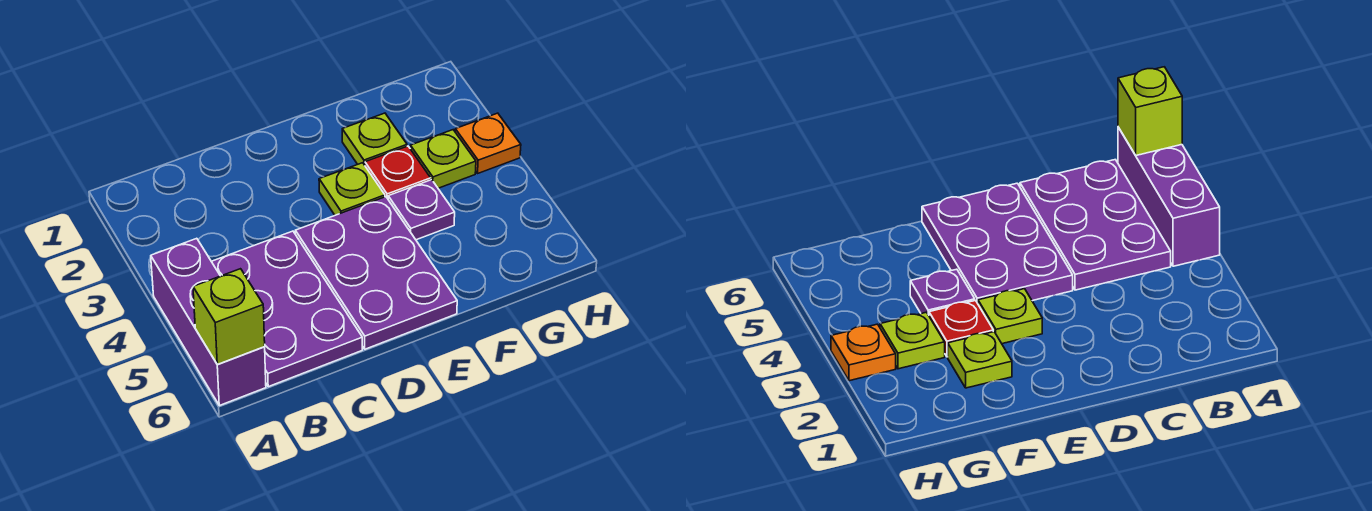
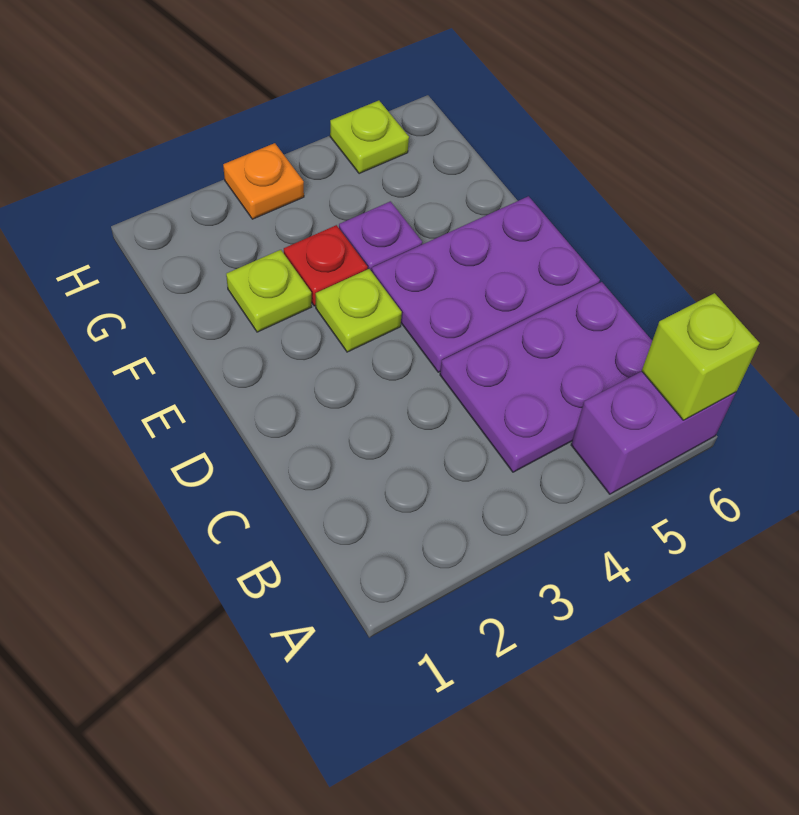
purple brick A4:A6 level 1 -> purple brick A5:A6 level 1
lime plate G3 level 1 -> lime plate H5 level 1

